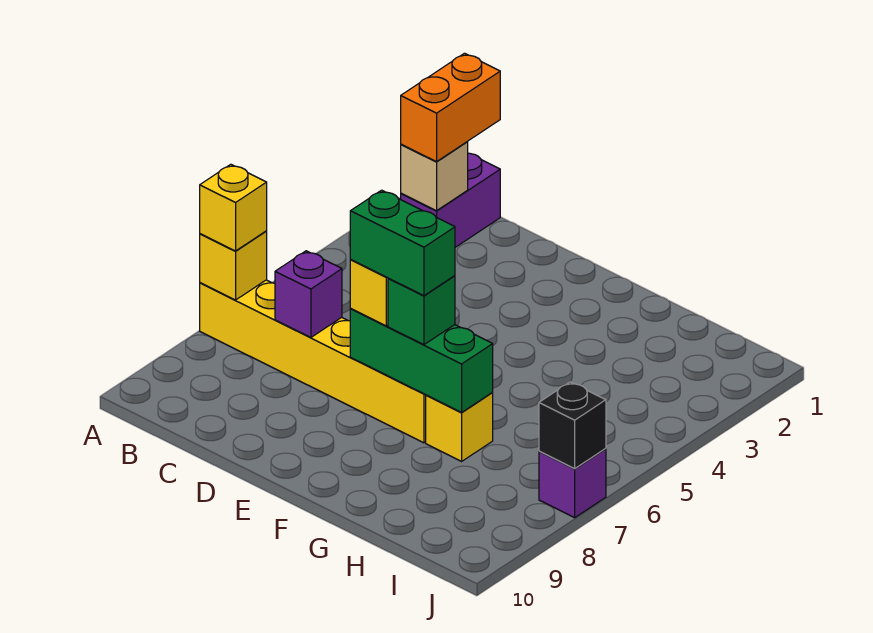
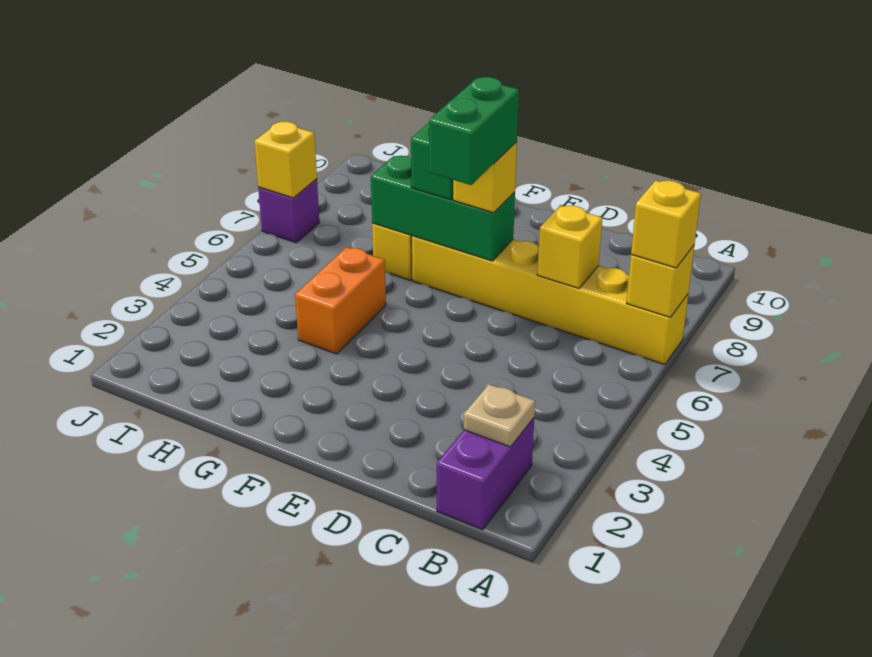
orange brick B1:B2 level 3 -> orange brick G4:G5 level 1
tan brick B2 level 2 -> tan plate B2 level 2
purple brick C7 level 2 -> yellow brick C7 level 2
green brick E7:F7 level 4 -> green brick E6:E7 level 4
black brick J7 level 2 -> yellow brick J7 level 2

